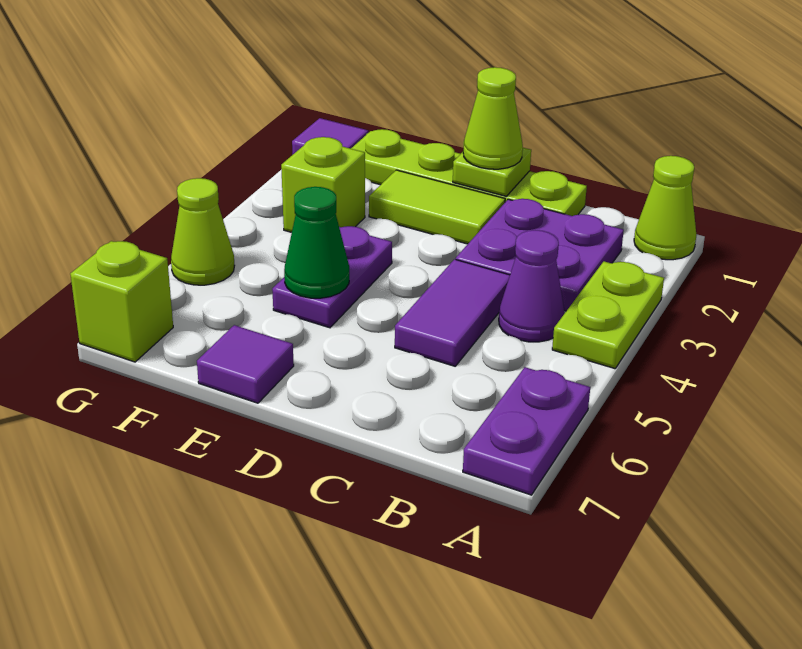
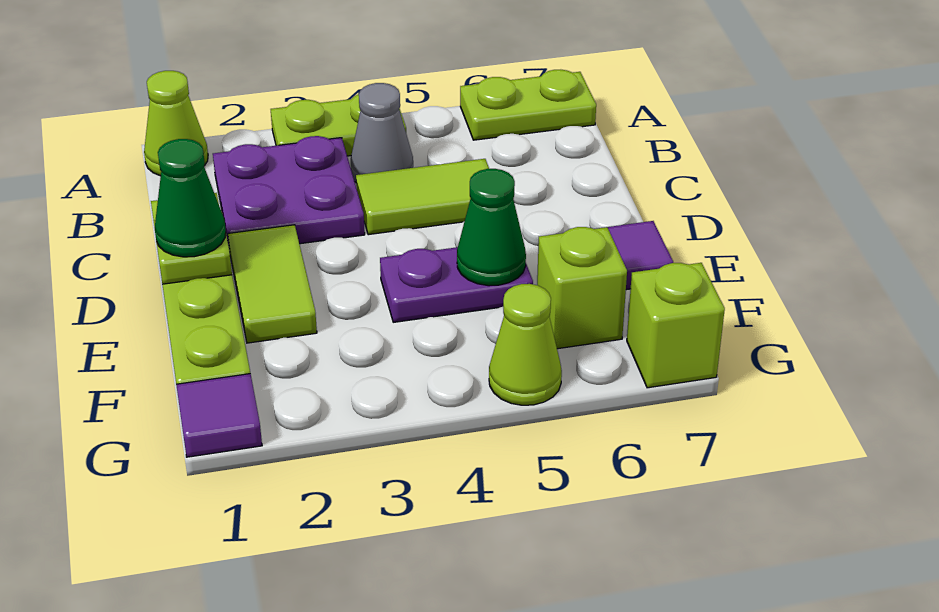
purple plate A6:A7 level 1 -> lime plate A6:A7 level 1
purple cone B4 level 1 -> grey cone B4 level 1
purple tile C4:C5 level 1 -> lime tile C4:C5 level 1
lime cone D1 level 3 -> green cone D1 level 3
lime brick F3 level 1 -> lime brick F6 level 1

